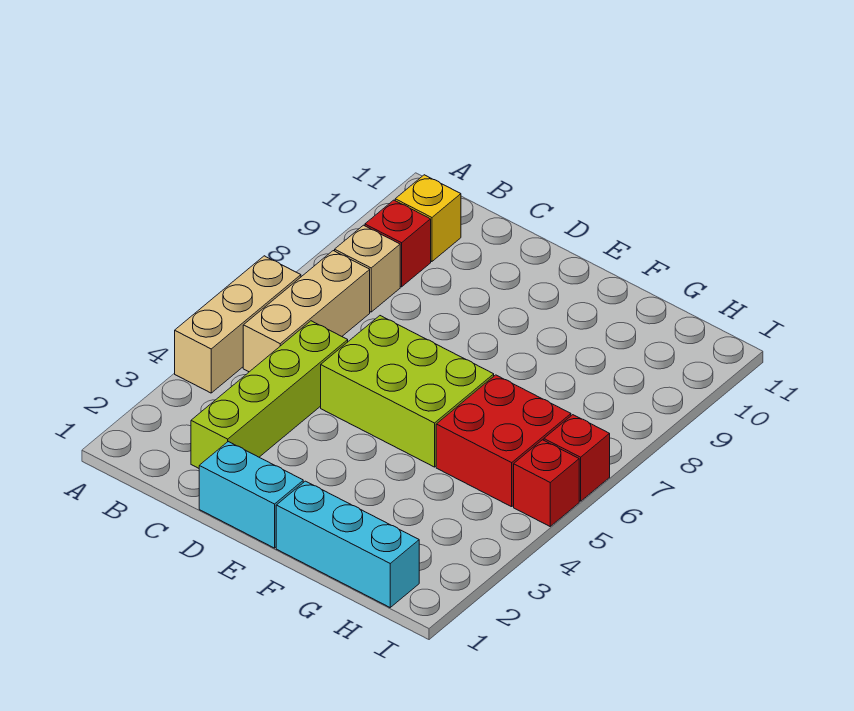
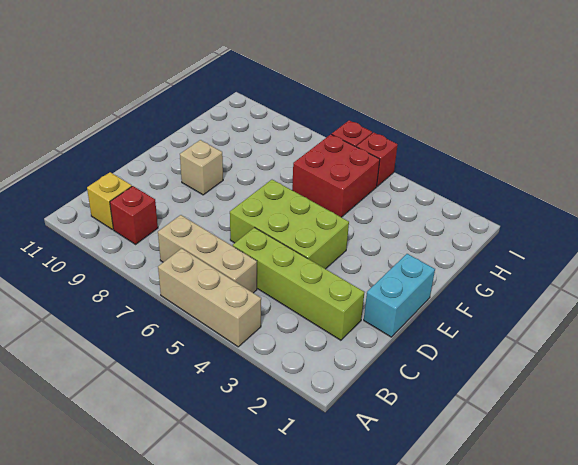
tan brick B8 level 1 -> tan brick E9 level 1
lime brick D5:F6 level 1 -> lime brick D4:E6 level 1
cyan brick F1:H1 level 1 -> none

